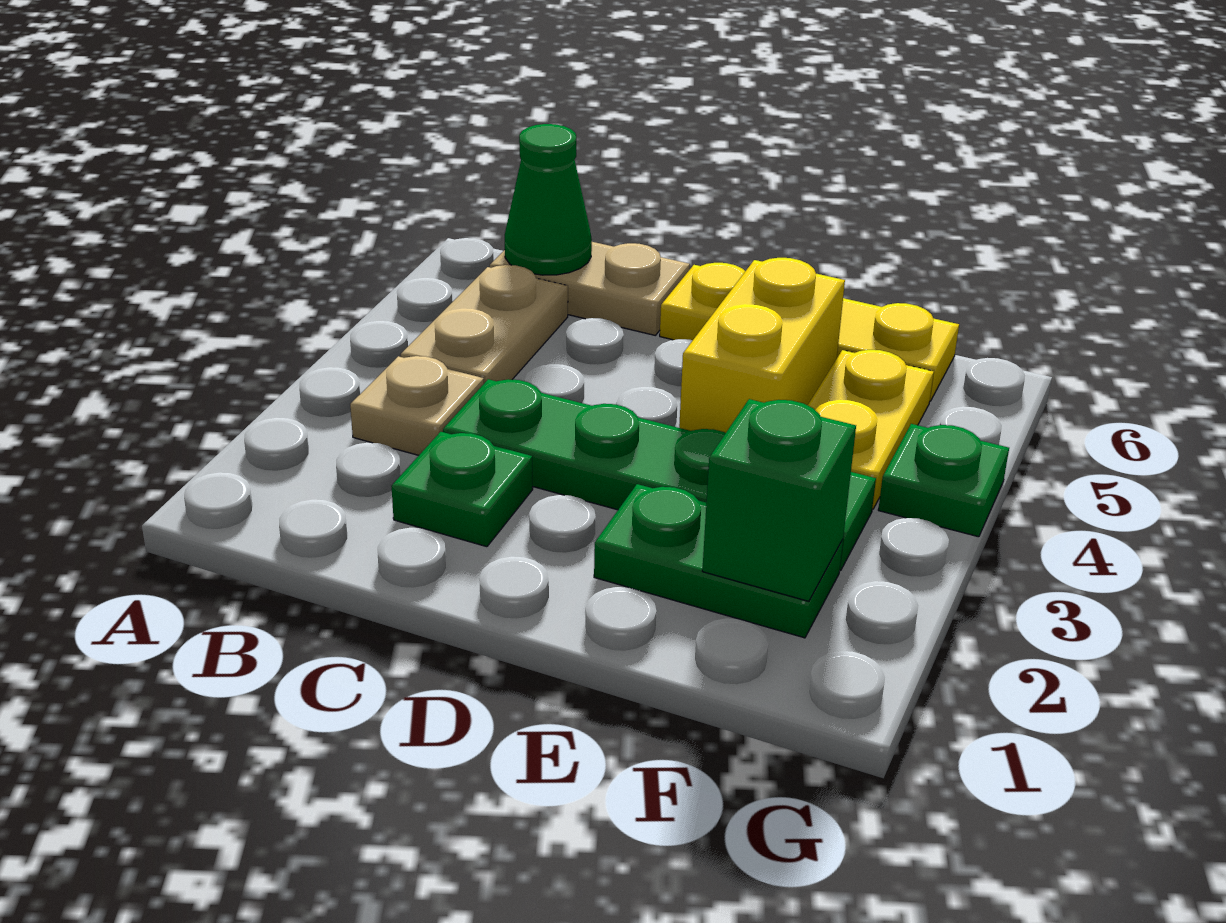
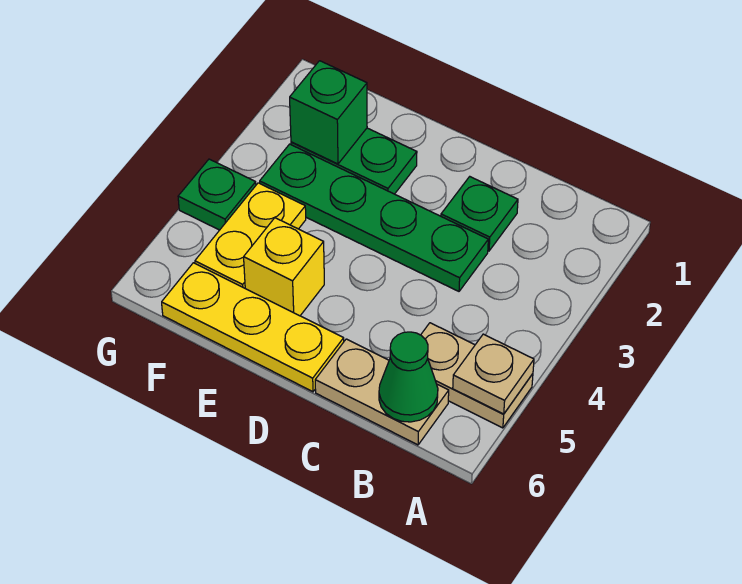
tan plate B3 level 1 -> tan plate A5 level 2
tan plate B4:B5 level 1 -> tan plate A5:B5 level 1
yellow brick E4:E5 level 1 -> yellow brick E5 level 1

